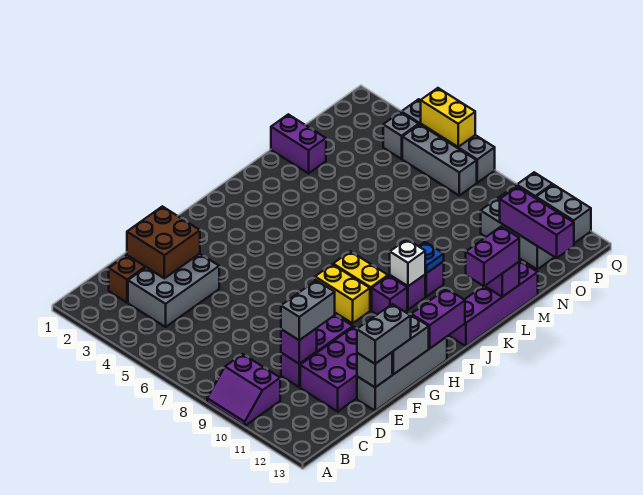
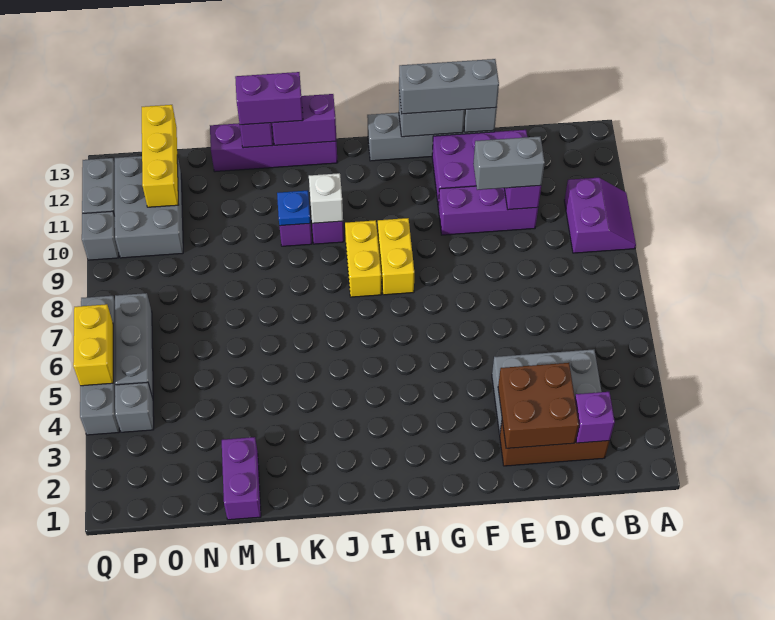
grey brick E13:F13 level 3 -> grey brick E13:G13 level 3
purple brick H13:I13 level 2 -> purple brick J13:K13 level 2
purple brick I10 level 1 -> purple brick C2 level 2
purple brick O11:O13 level 2 -> yellow brick O11:O13 level 2

